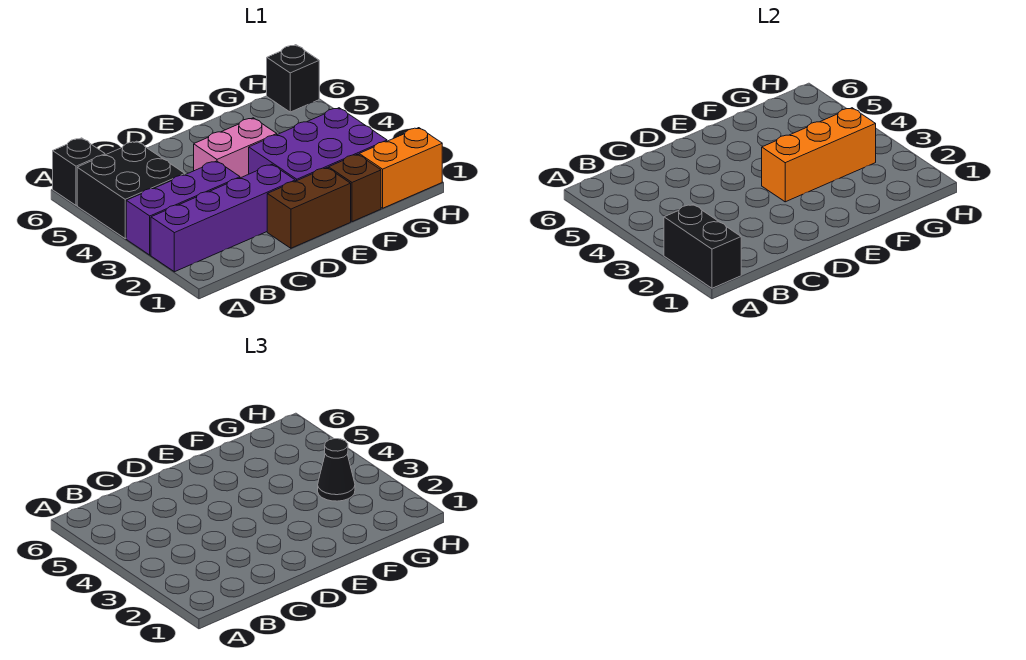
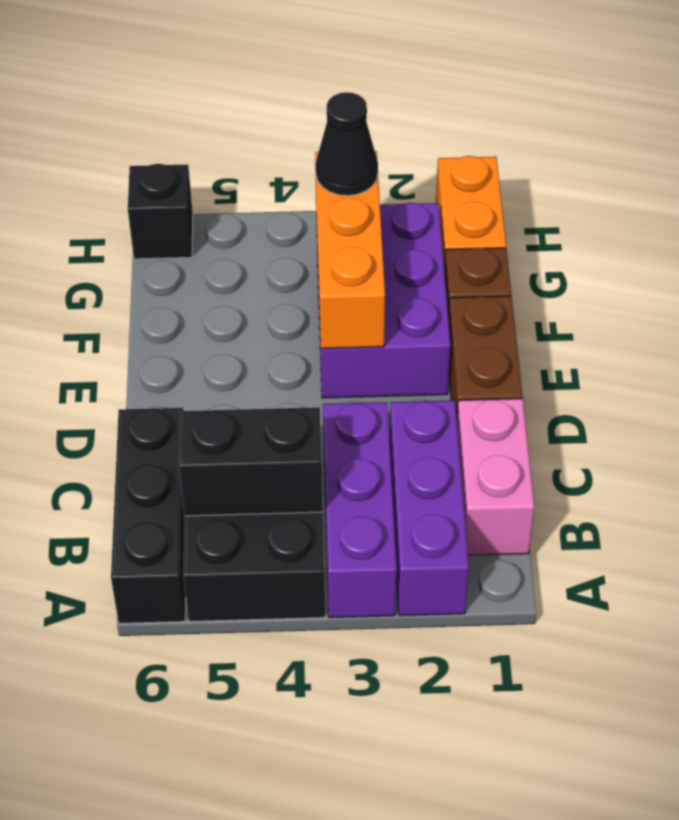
black brick A1:A2 level 2 -> black brick B4:B5 level 2
purple brick A2:D2 level 1 -> purple brick A2:C2 level 1
black brick A6 level 1 -> black brick A6:C6 level 1
pink brick D4:E4 level 1 -> pink brick B1:C1 level 1

